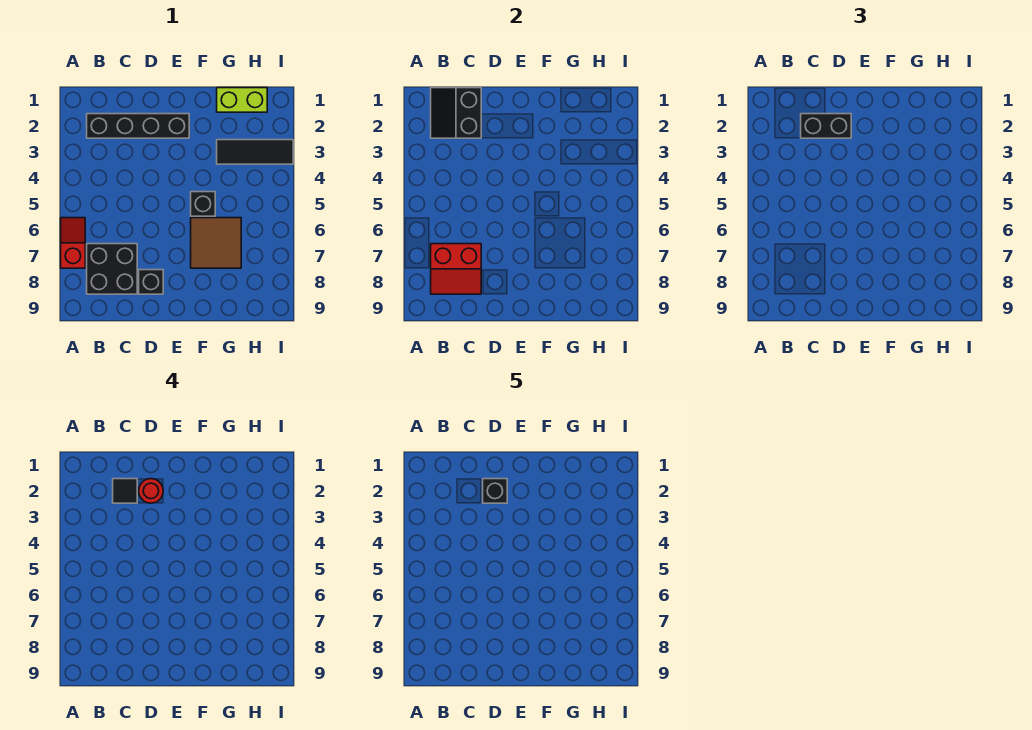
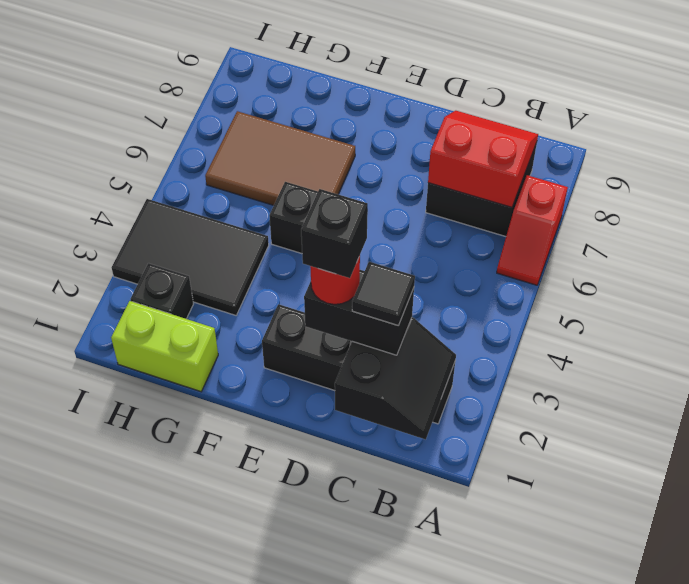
black brick D8 level 1 -> black brick H2 level 1
brown tile F6:G7 level 1 -> brown tile F6:H7 level 1
black tile G3:I3 level 1 -> black tile G3:I4 level 1

